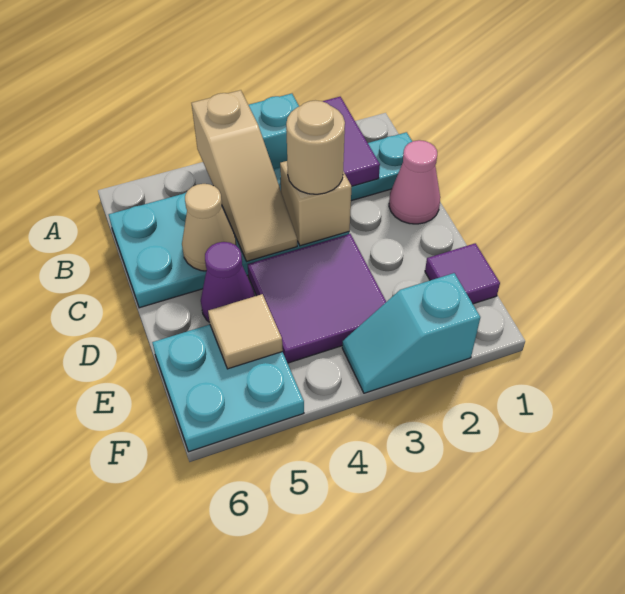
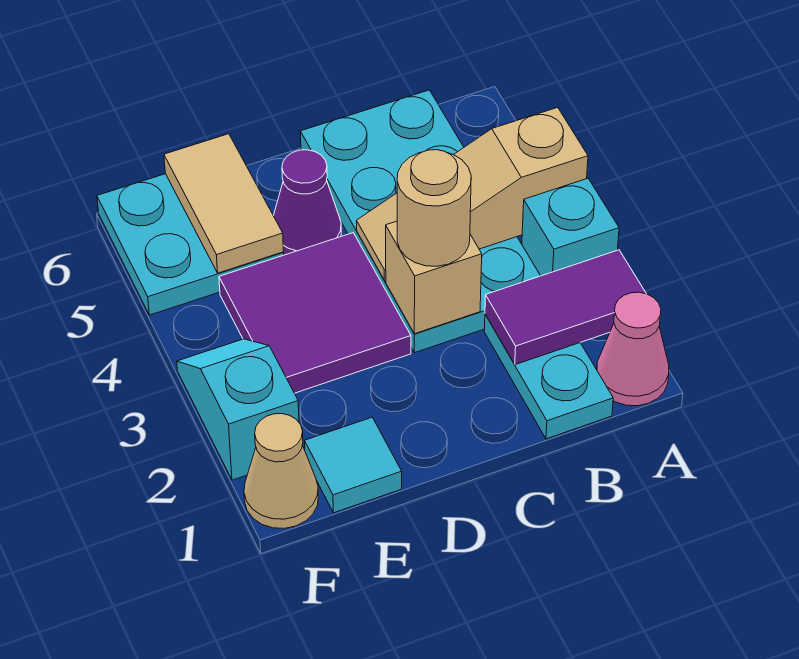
pink cone C1 level 1 -> pink cone A1 level 1
tan cone C5 level 2 -> tan cone F1 level 1
purple tile E1 level 1 -> cyan tile E1 level 1
tan tile E5 level 2 -> tan tile E5:E6 level 2

